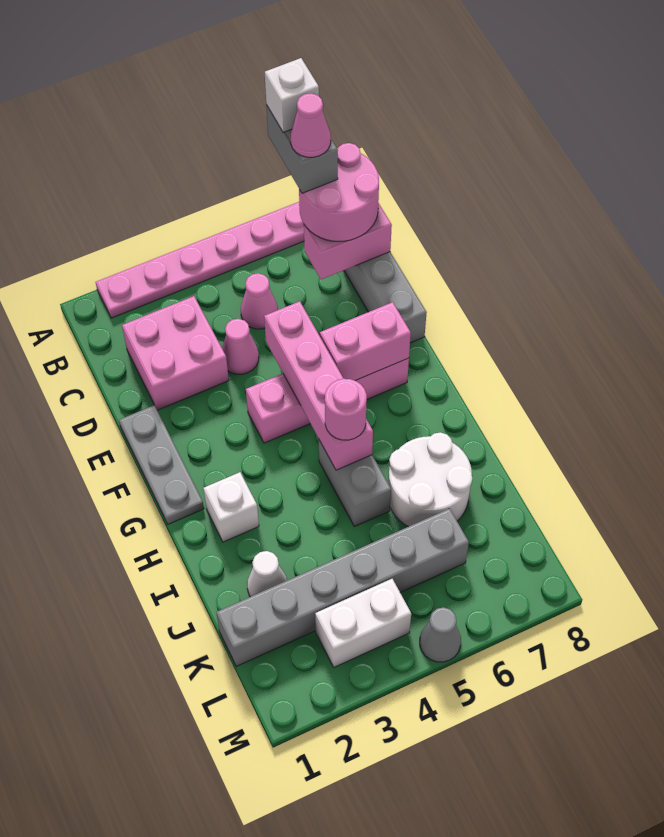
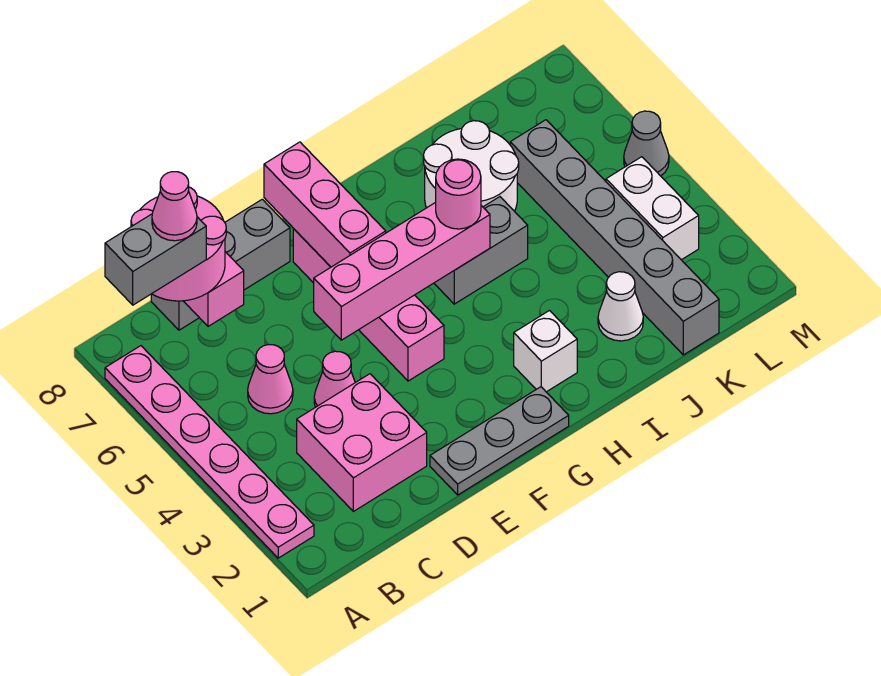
white brick A7 level 5 -> none
pink brick F6:F7 level 2 -> pink brick F6:F8 level 2

